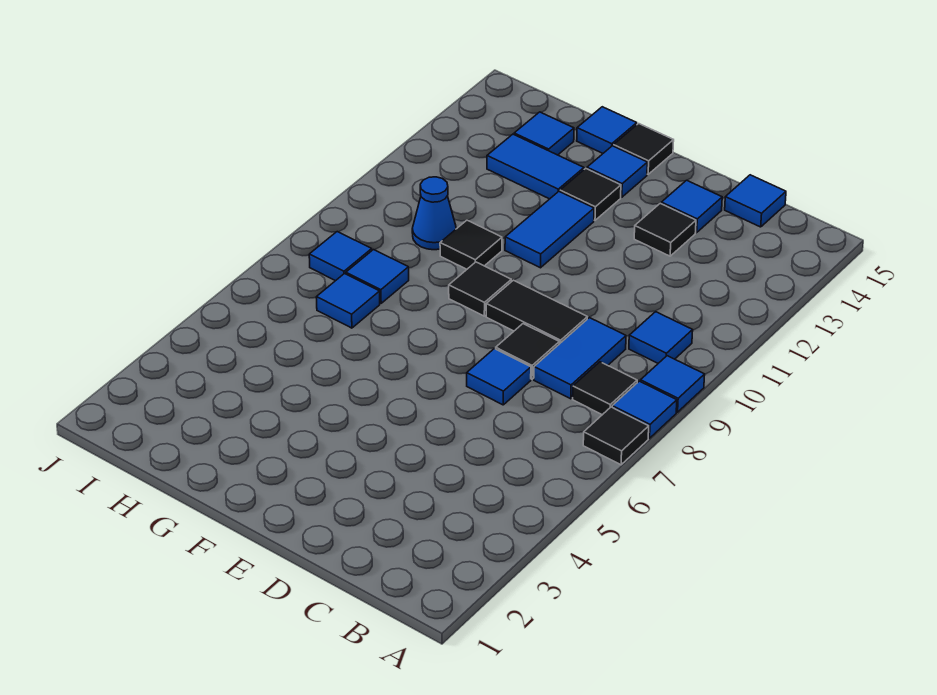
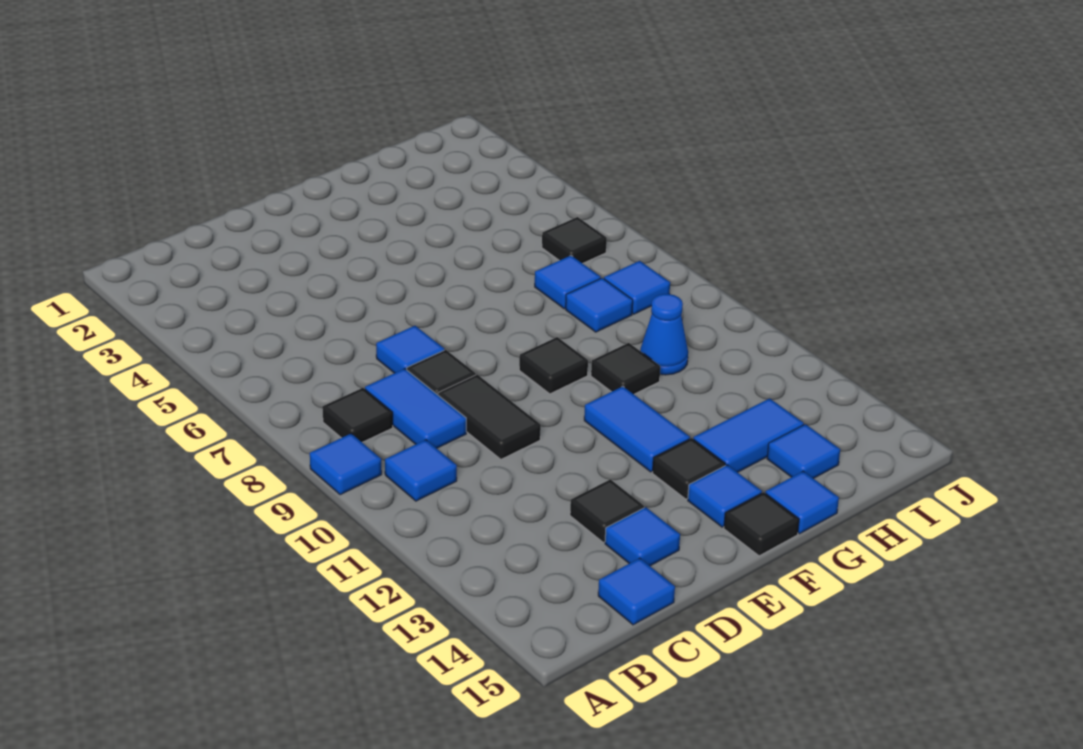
black tile A7 level 1 -> black tile I6 level 1
blue tile A8 level 1 -> none
black tile D9:E9 level 1 -> black tile D9:D10 level 1

